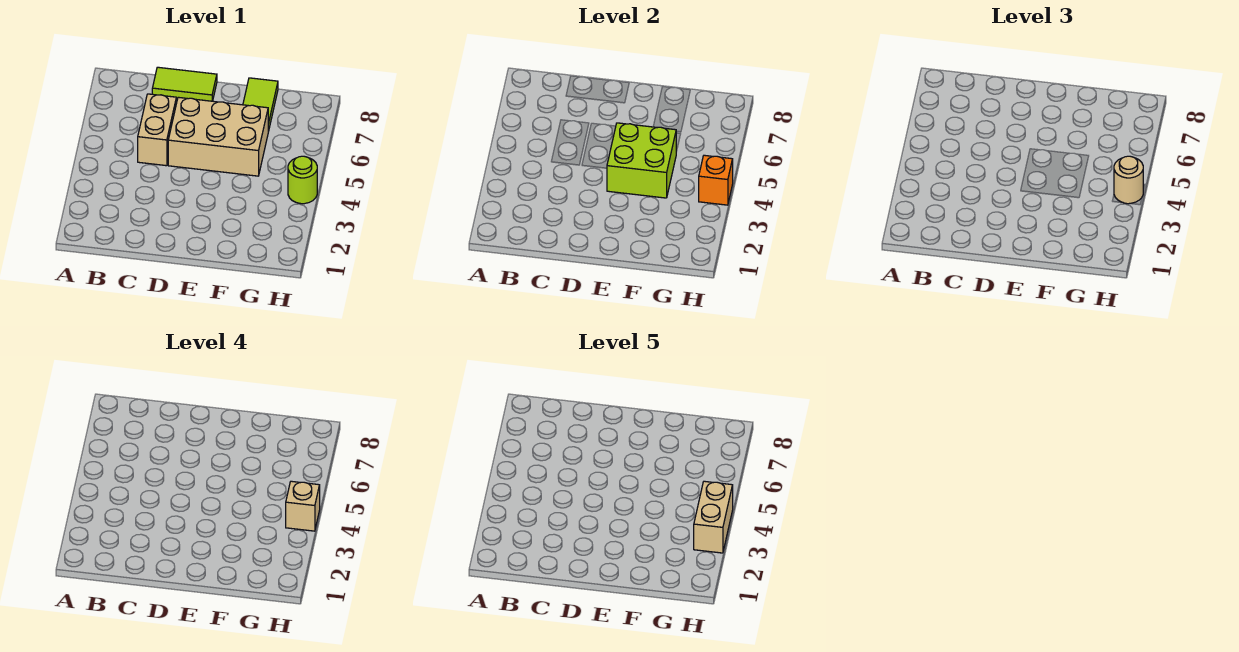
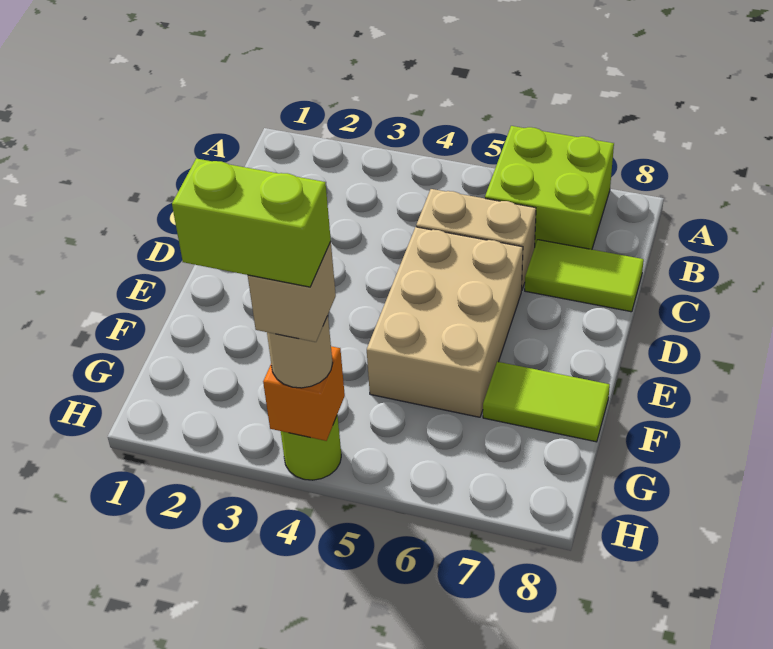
lime tile C8:D8 level 1 -> lime tile C7:C8 level 1
lime brick E4:F5 level 2 -> lime brick A6:B7 level 1
tan brick H3:H4 level 5 -> lime brick H3:H4 level 5

